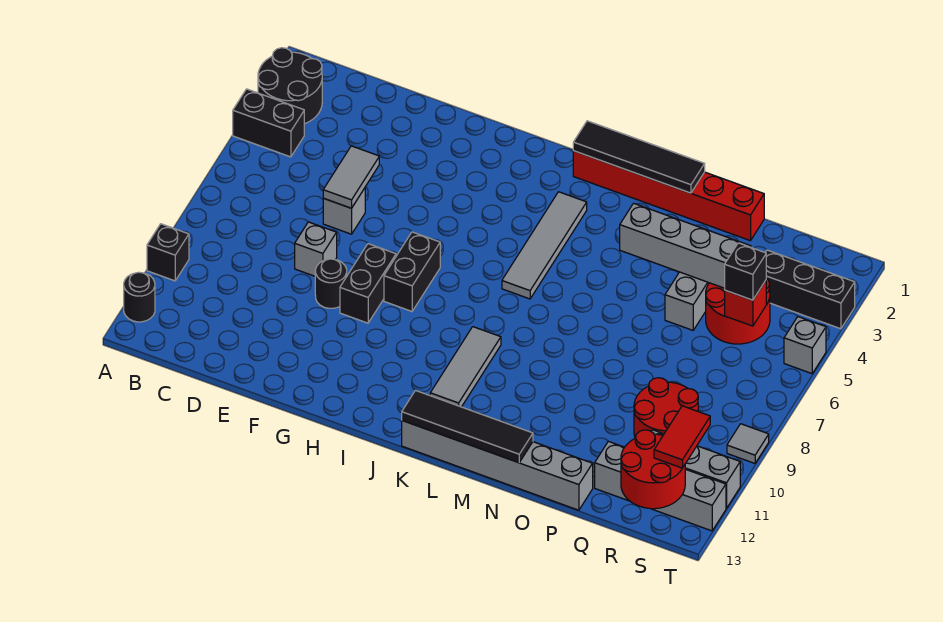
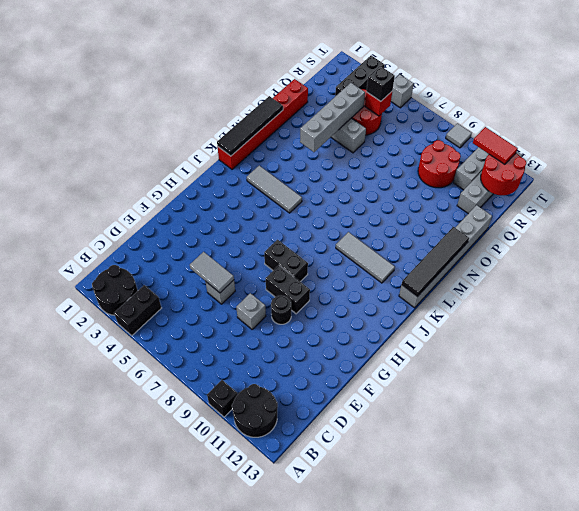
black round brick A12 level 1 -> black round brick A11:B12 level 1
grey tile K3:K6 level 1 -> grey tile K3:K5 level 1

